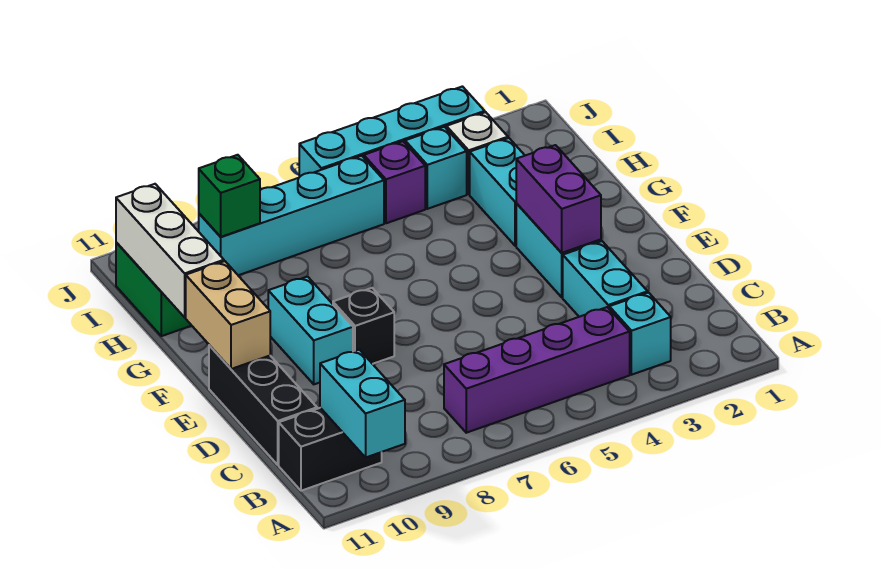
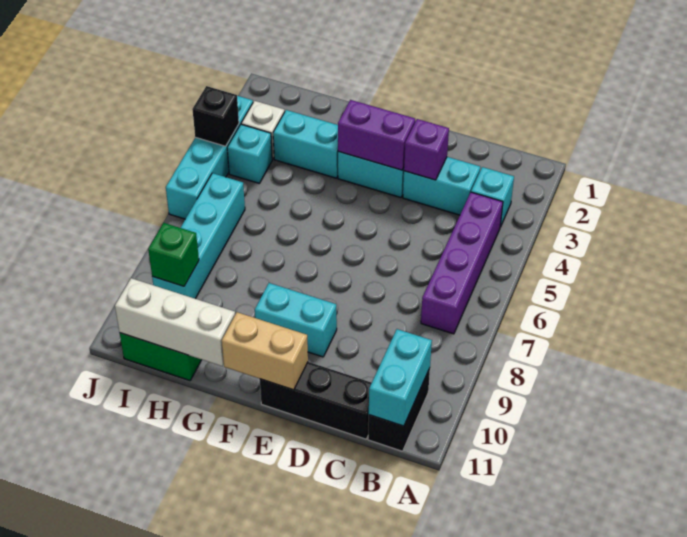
cyan brick A10:B10 level 2 -> cyan brick B10:B11 level 2
black brick E8 level 1 -> black brick J4 level 2
purple brick I5 level 1 -> purple brick D3 level 2

